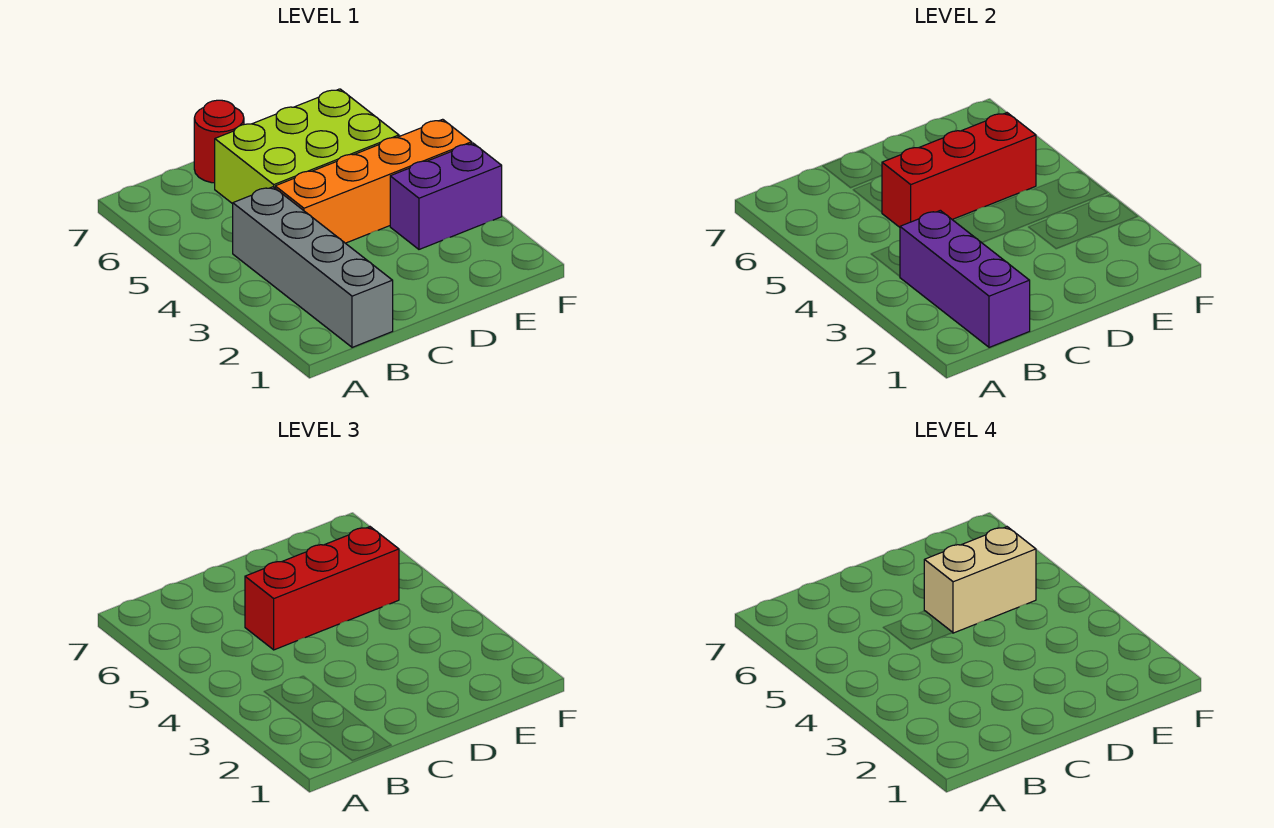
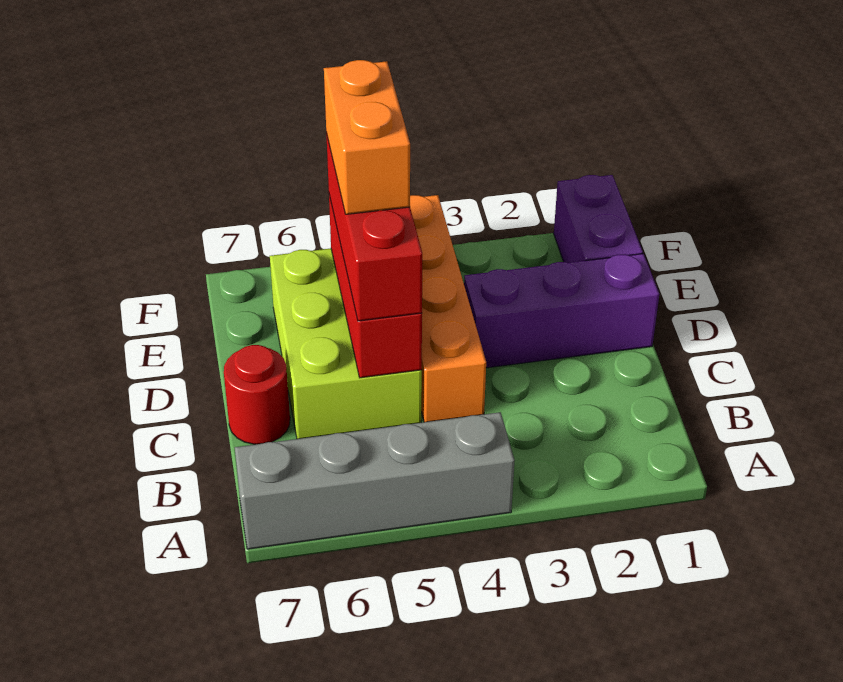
grey brick B1:B4 level 1 -> grey brick A4:A7 level 1
purple brick B1:B3 level 2 -> purple brick D1:D3 level 1
tan brick D5:E5 level 4 -> orange brick D5:E5 level 4
purple brick E3:F3 level 1 -> purple brick E1:F1 level 1

